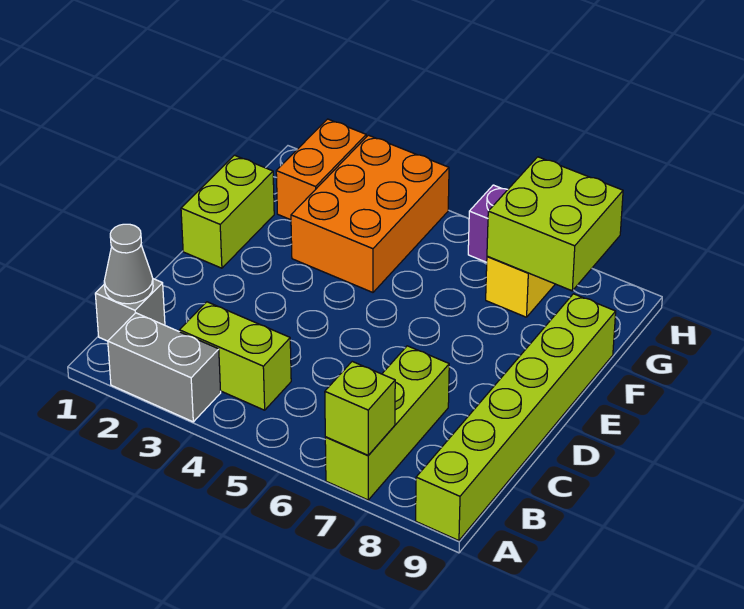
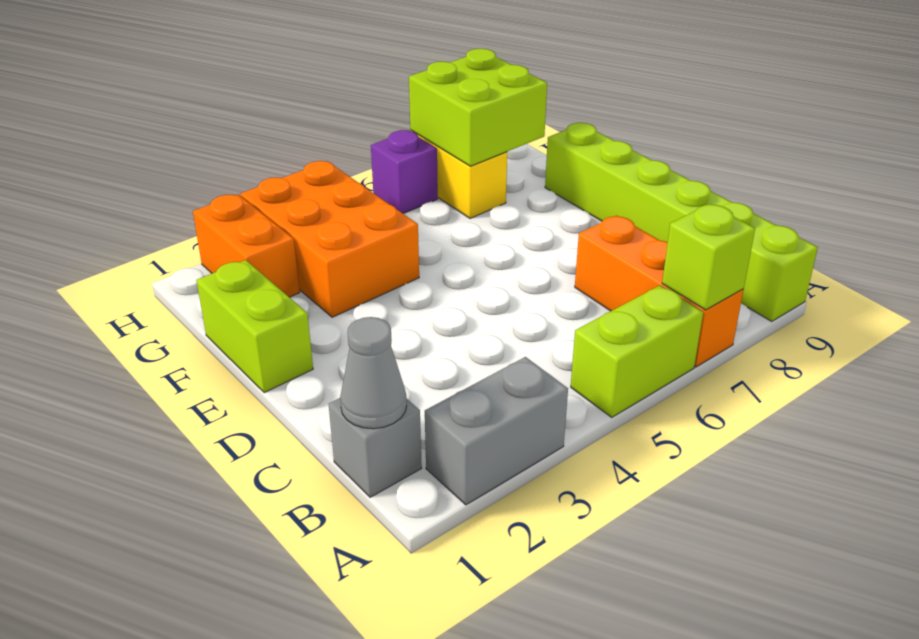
lime brick A7:C7 level 1 -> orange brick A7:C7 level 1
lime brick B3:B4 level 1 -> lime brick A5:A6 level 1

